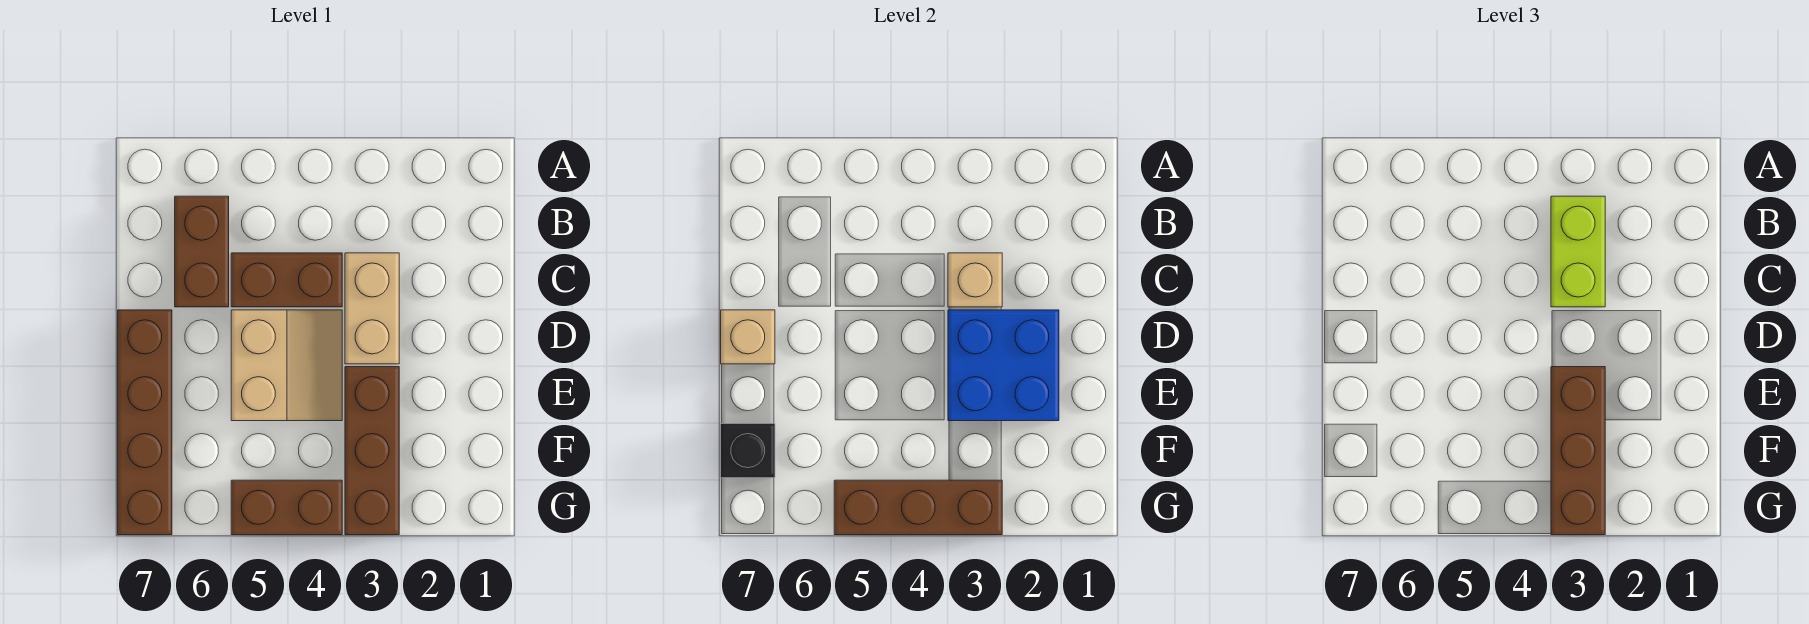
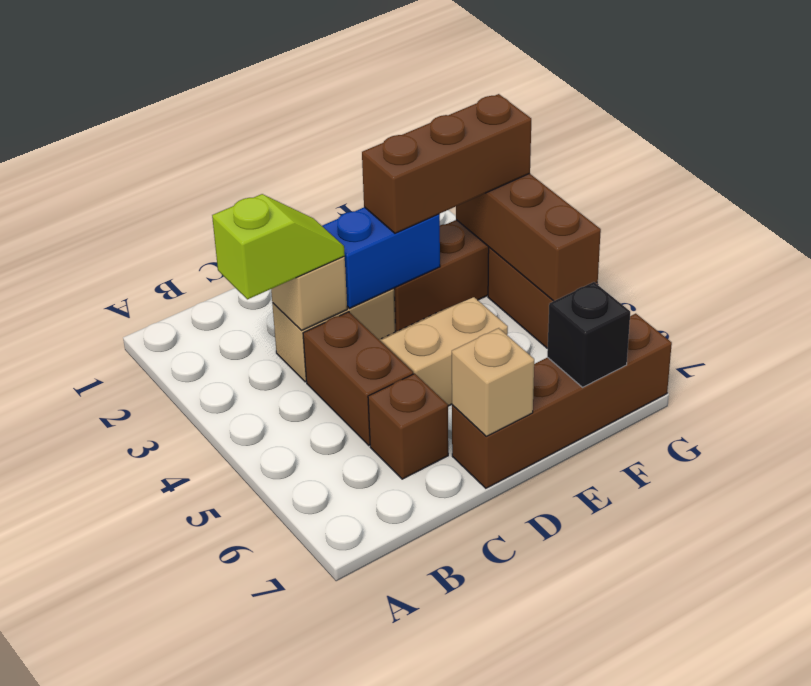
lime brick B3:C3 level 3 -> lime slope B3:C3 level 3 top B
brown brick B6:C6 level 1 -> brown brick C6 level 1
blue brick D2:E3 level 2 -> blue brick D3:E3 level 2

